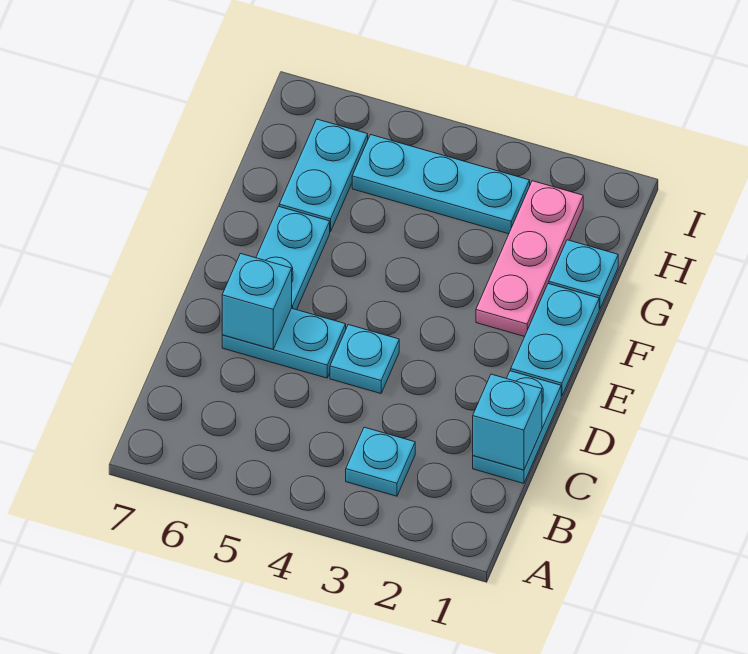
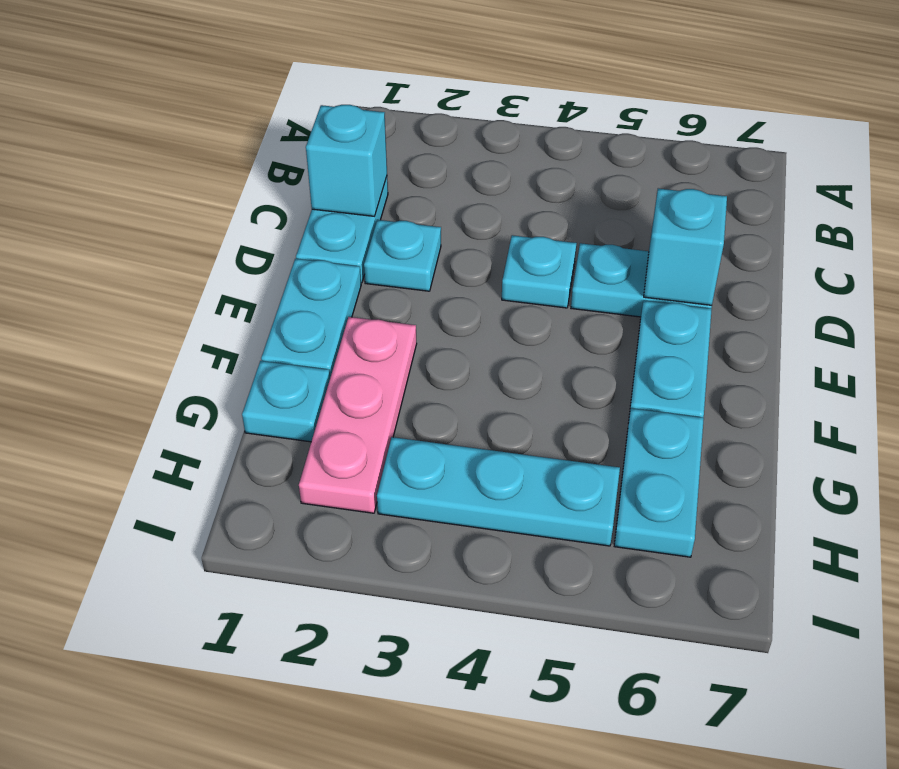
cyan plate B3 level 1 -> cyan plate D2 level 1

